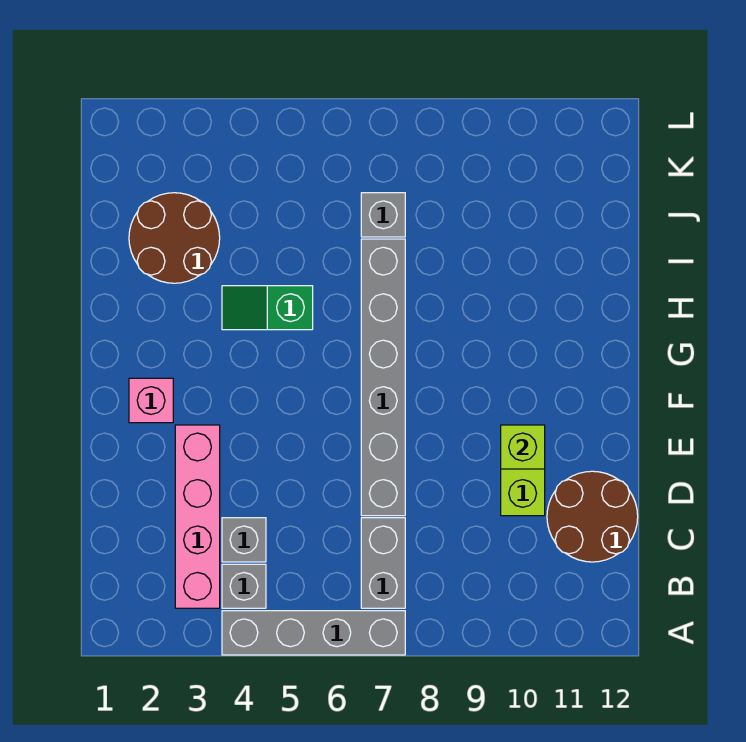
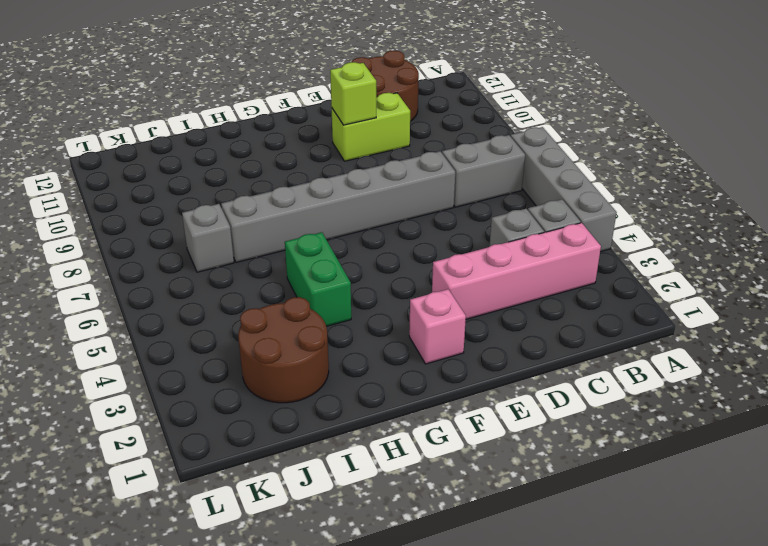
green slope H4:H5 level 1 top 5 -> green brick H4:H5 level 1

